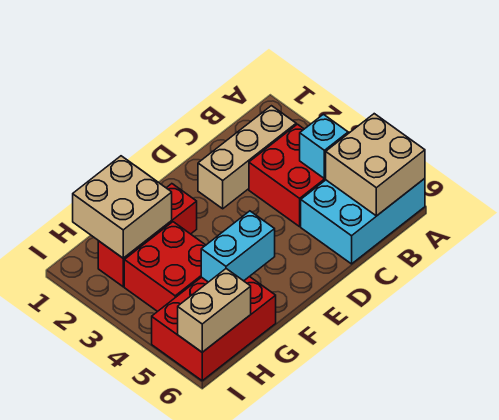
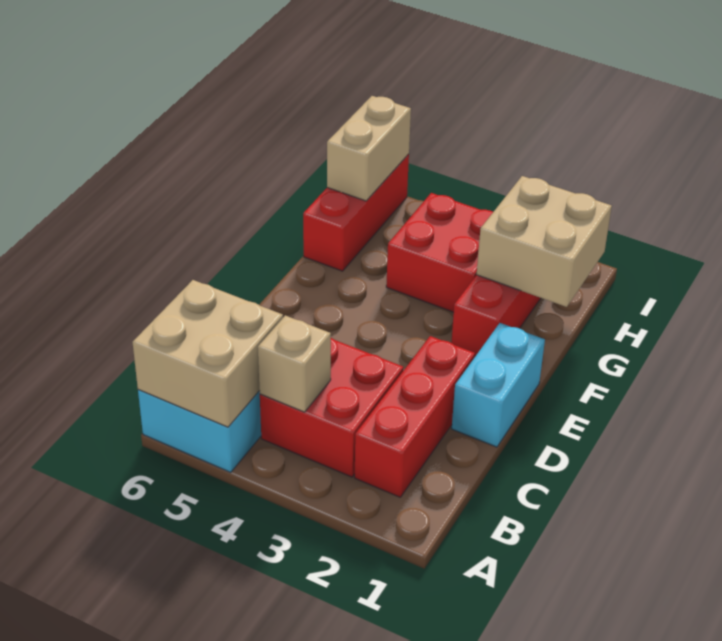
tan brick B2:D2 level 1 -> red brick B2:D2 level 1
cyan brick B4 level 2 -> tan brick B4 level 2
cyan brick F5:G5 level 2 -> cyan brick D1:E1 level 1
red brick G5:I6 level 1 -> red brick G6:I6 level 1

